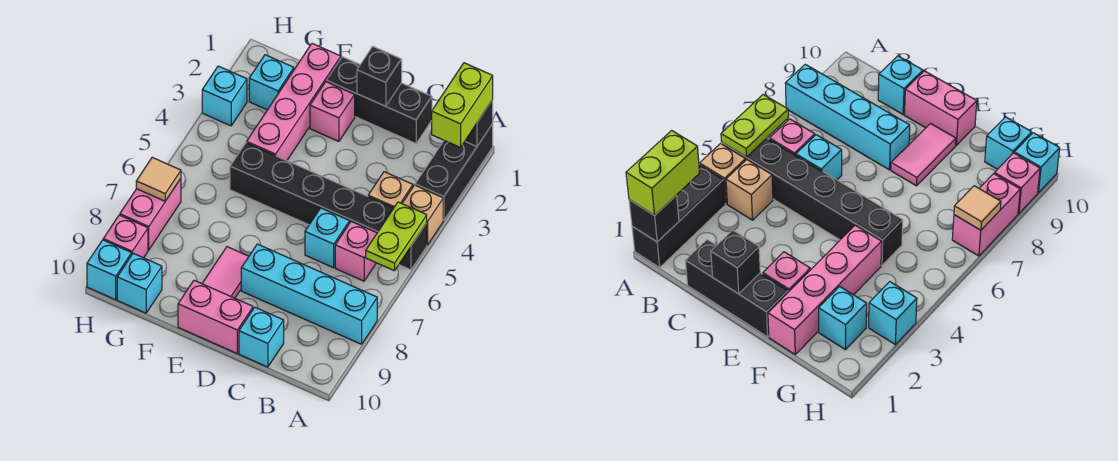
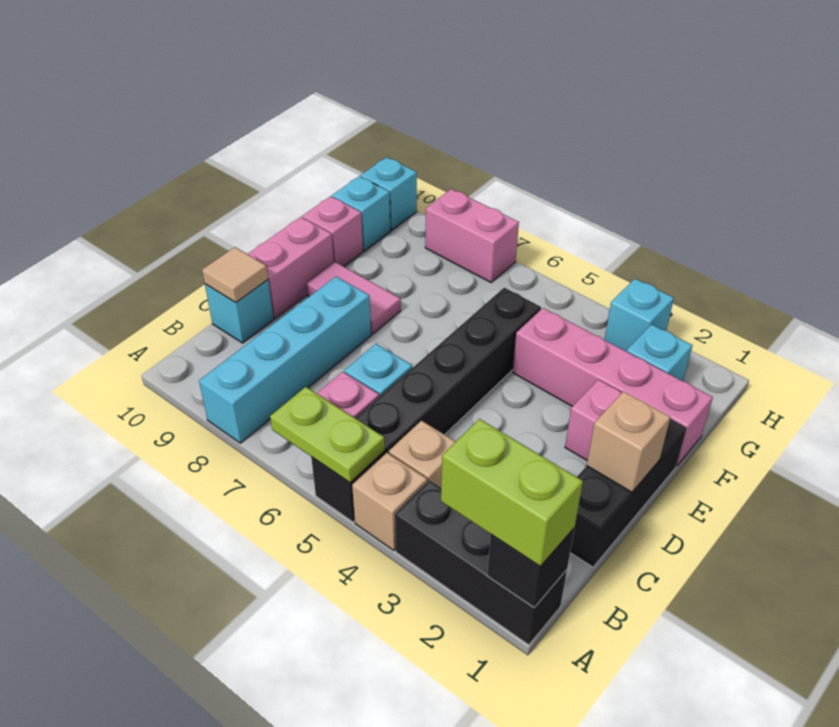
black brick D1 level 2 -> tan brick D1 level 2
tan tile H7 level 2 -> tan tile C10 level 2
pink brick H9 level 1 -> pink brick F10 level 1

